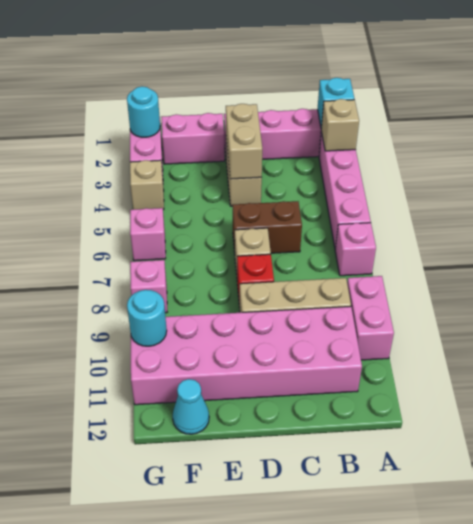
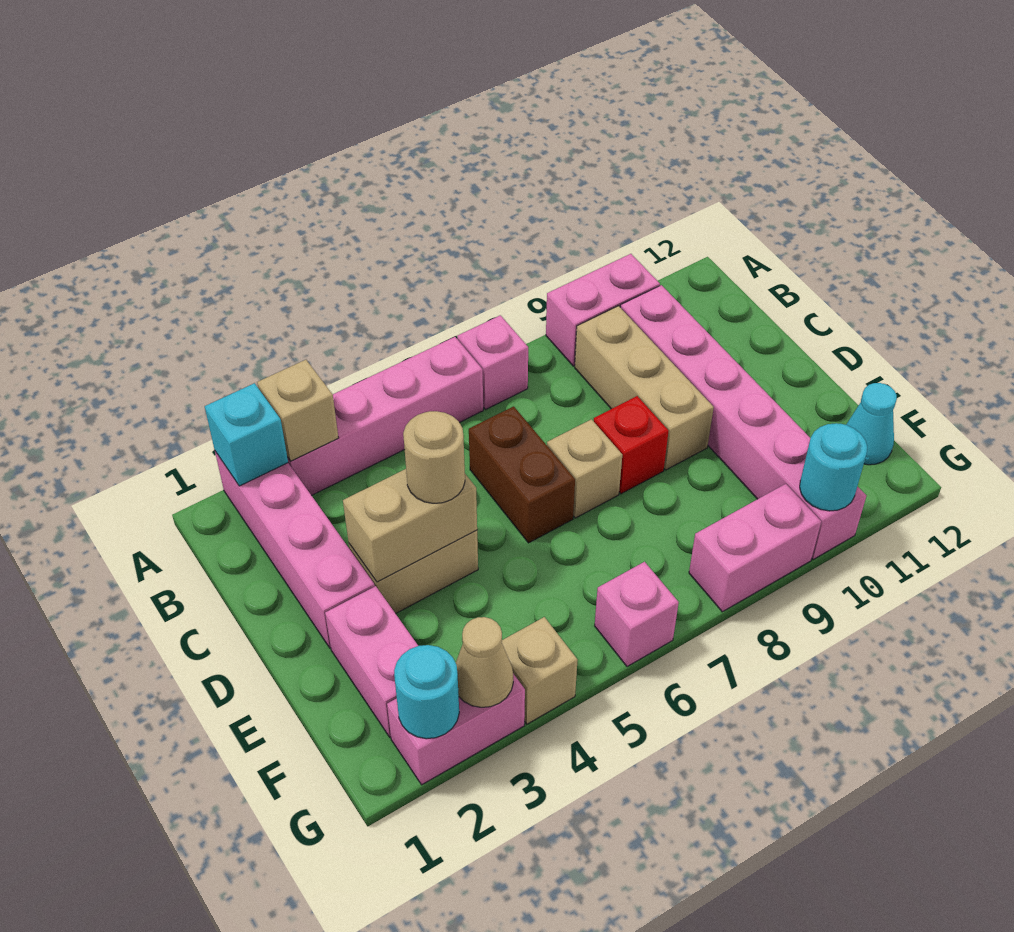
pink brick B10:G11 level 1 -> pink brick B10:G10 level 1
none -> tan round brick D4 level 3
none -> tan cone G3 level 2
pink brick G8 level 1 -> pink brick G8:G9 level 1

